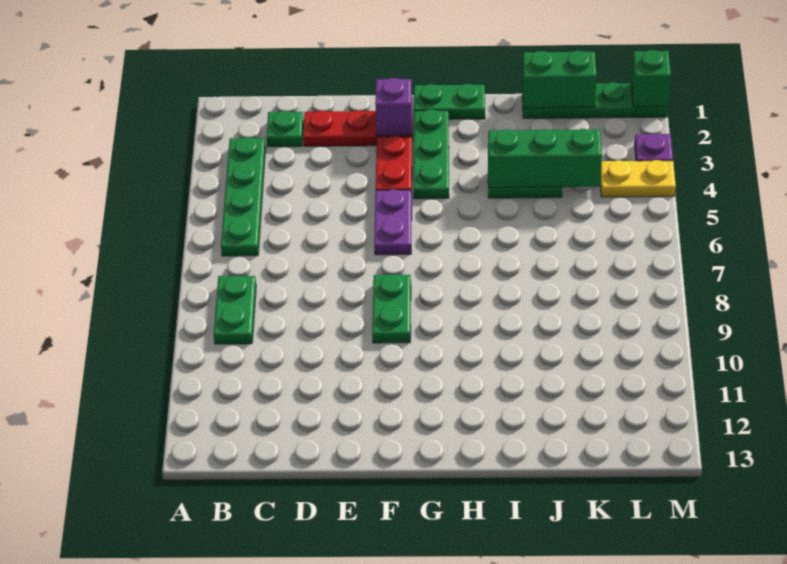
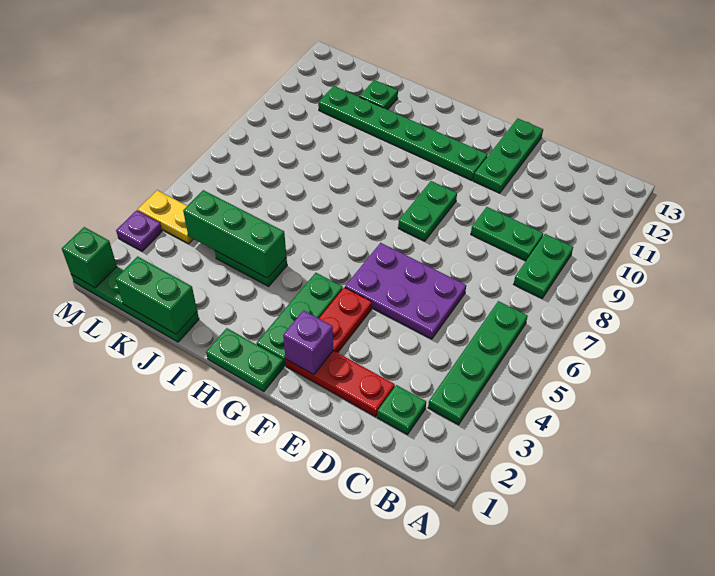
none -> green plate C9:D9 level 1
none -> green plate E11:E13 level 1
purple plate F5:F6 level 1 -> purple plate D5:F6 level 1
none -> green plate F11:K11 level 1
none -> green plate J12 level 1

